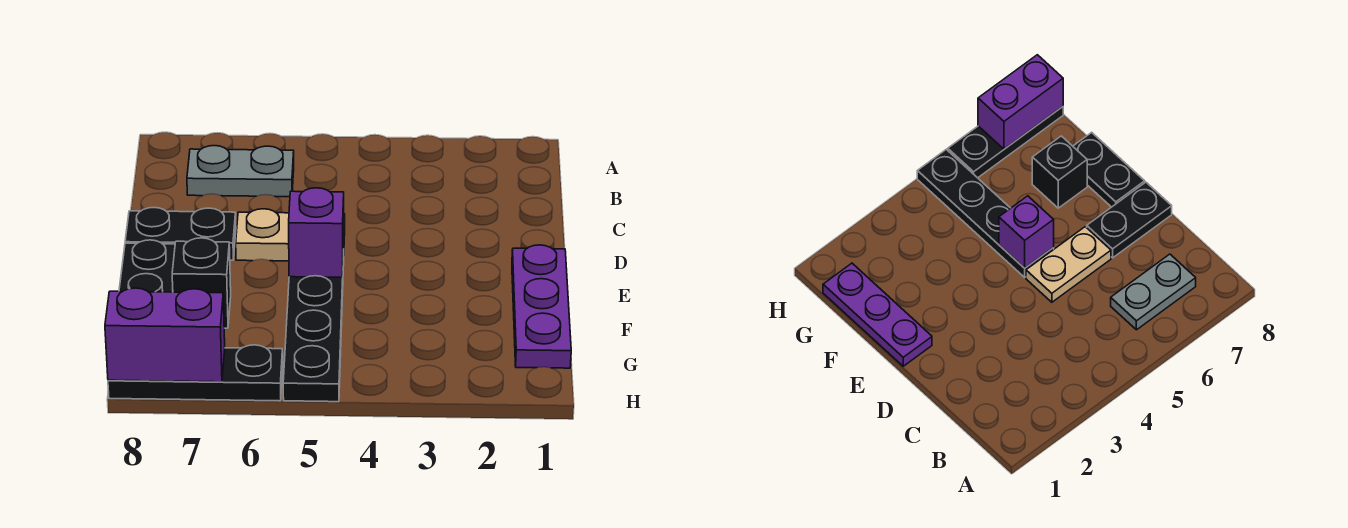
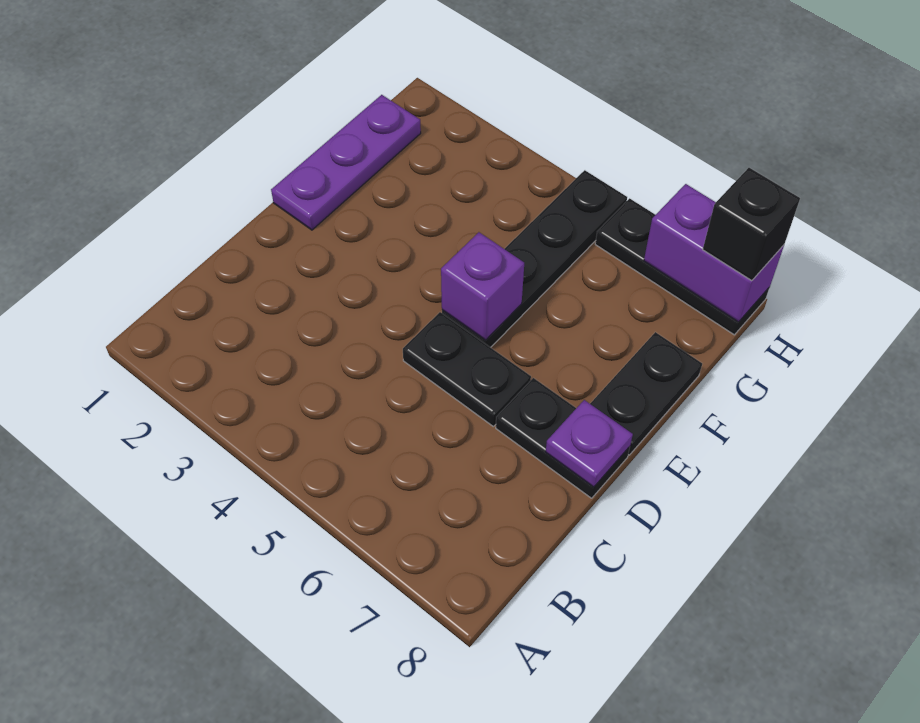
grey plate B6:B7 level 1 -> none
tan plate D5:D6 level 1 -> black plate D5:D6 level 1
none -> purple plate D8 level 2
black brick F7 level 1 -> black brick H8 level 3

